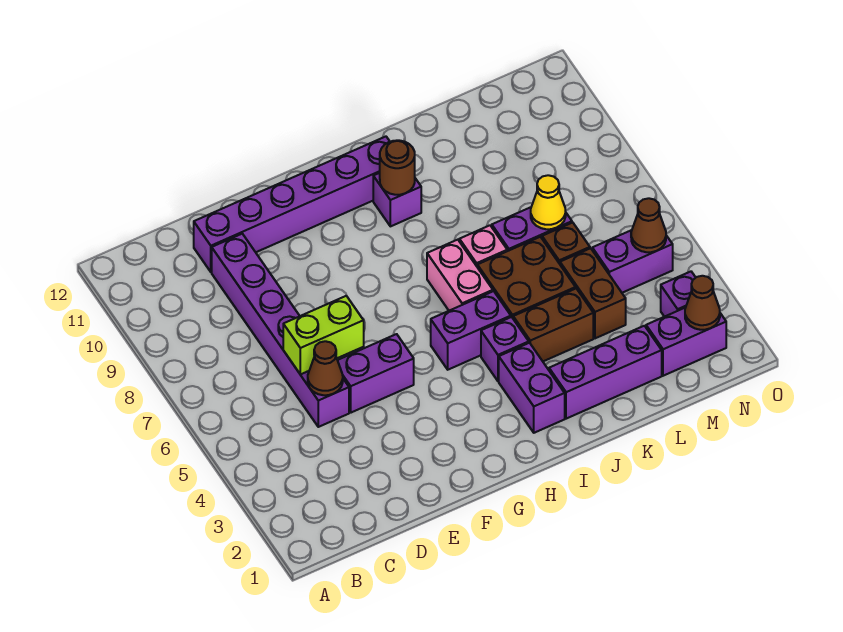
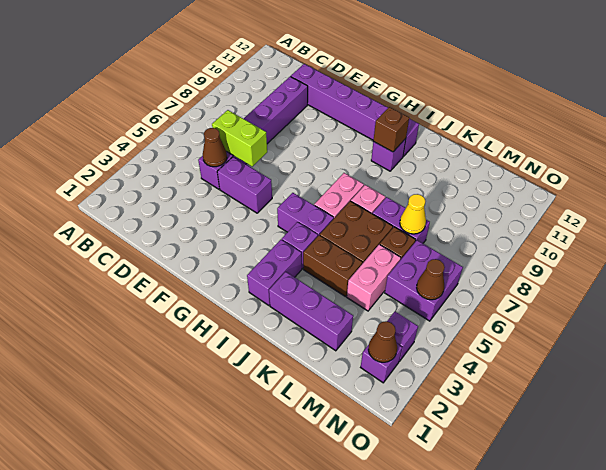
brown round brick I10 level 2 -> brown brick I10 level 2
brown brick L4:L5 level 1 -> pink brick L4:L5 level 1
purple brick M2:N2 level 1 -> purple brick N2 level 1
purple brick M5:N5 level 1 -> purple brick M5:N6 level 1

